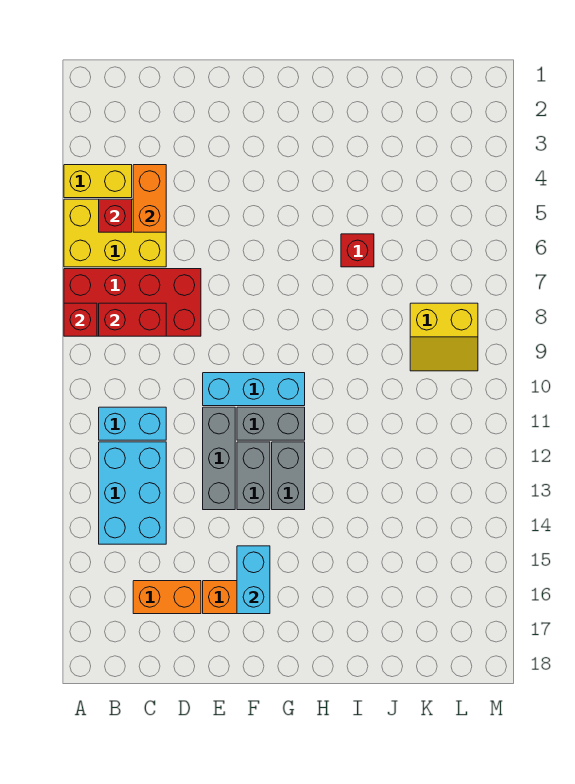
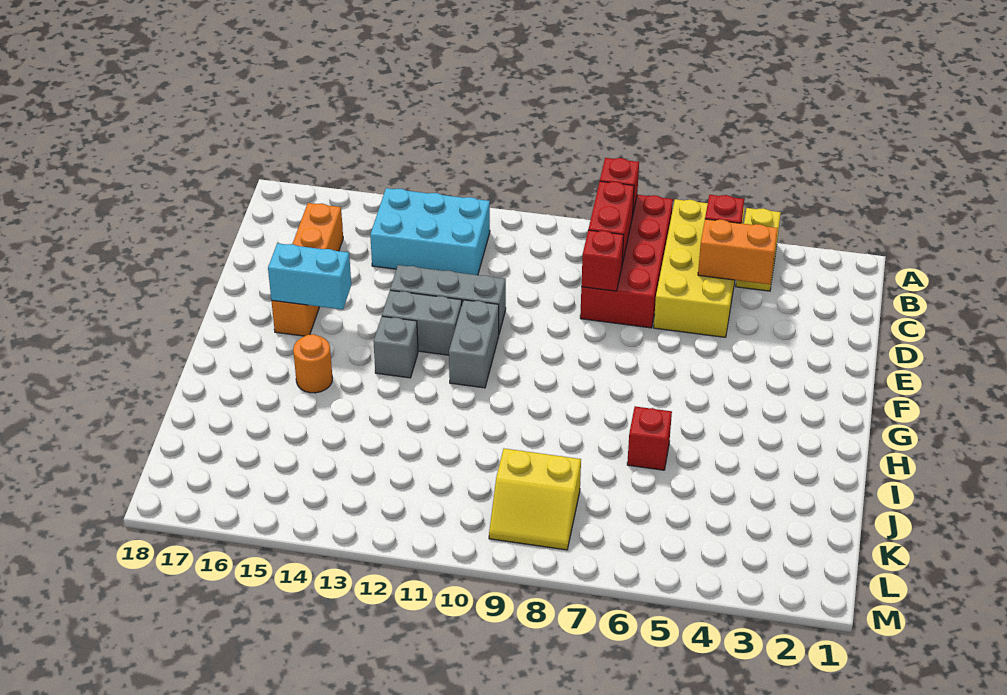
yellow brick A5:C6 level 1 -> yellow brick A5:D6 level 1
cyan brick B11:C11 level 1 -> none
none -> red brick D8 level 2
cyan brick E10:G10 level 1 -> none
grey brick G12:G13 level 1 -> grey brick G13 level 1
none -> orange round brick H15 level 1
yellow slope K8:L9 level 1 top 8 -> yellow slope K8:L9 level 1 top K

